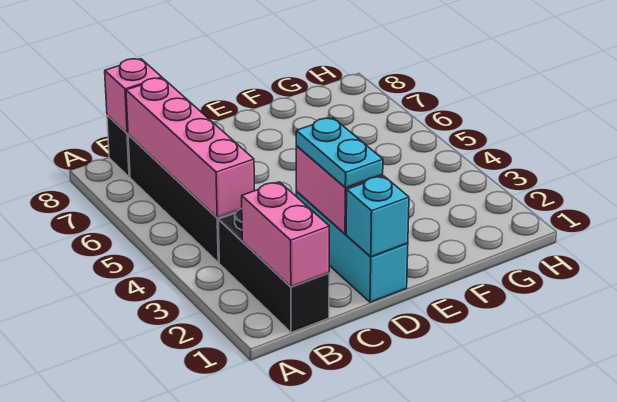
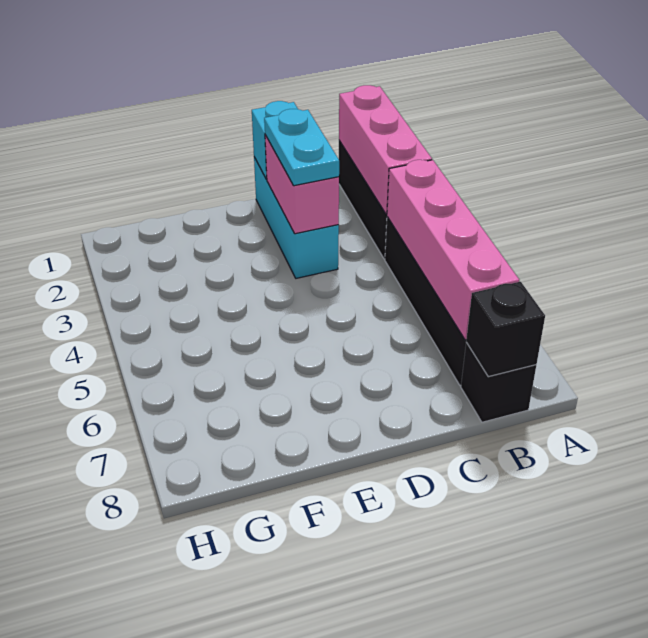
pink brick B1:B2 level 2 -> pink brick B1:B3 level 2
pink brick B8 level 2 -> black brick B8 level 2

